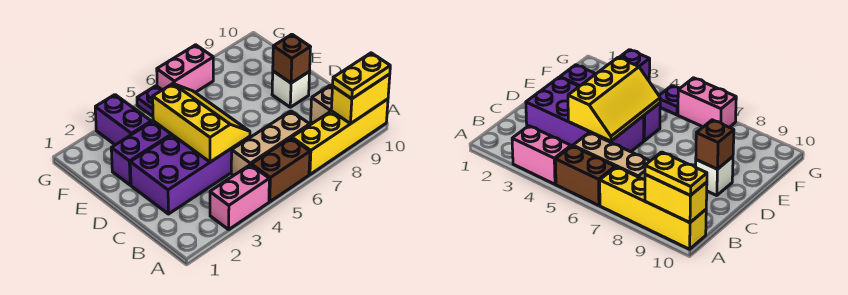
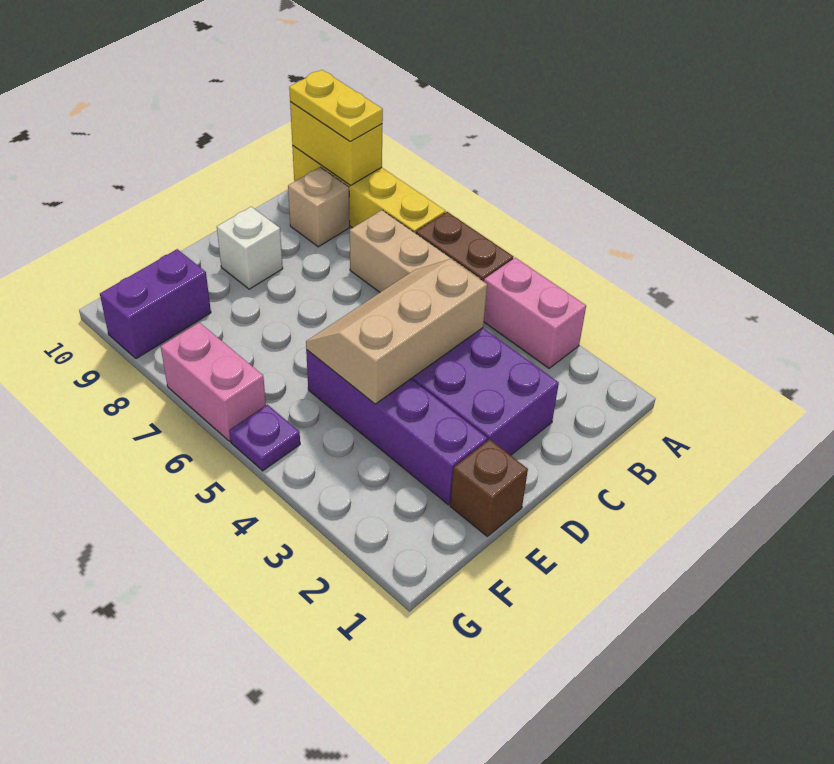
yellow slope C4:E5 level 2 top 4 -> tan slope C4:E5 level 2 top 4
brown brick D9 level 2 -> brown brick E1 level 1
purple brick F3:G3 level 1 -> purple brick F9:G9 level 1

